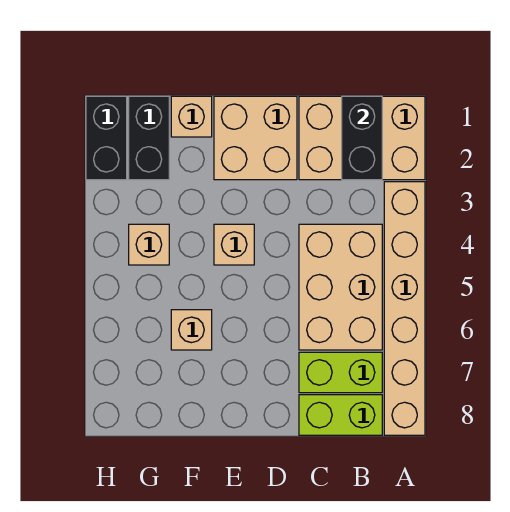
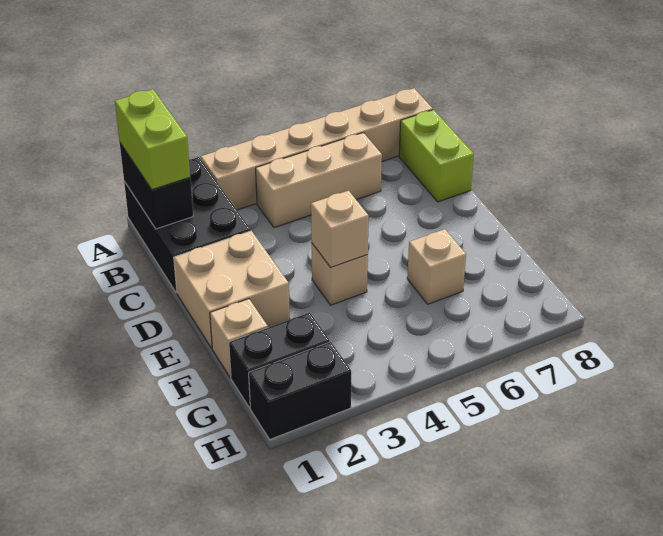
tan brick A1:C2 level 1 -> black brick A1:C2 level 1
black brick B1:B2 level 2 -> black brick A1:B1 level 2
tan brick B4:C6 level 1 -> tan brick B4:B6 level 1
lime brick B7:C7 level 1 -> lime brick A1:B1 level 3
tan brick G4 level 1 -> tan brick E4 level 2

